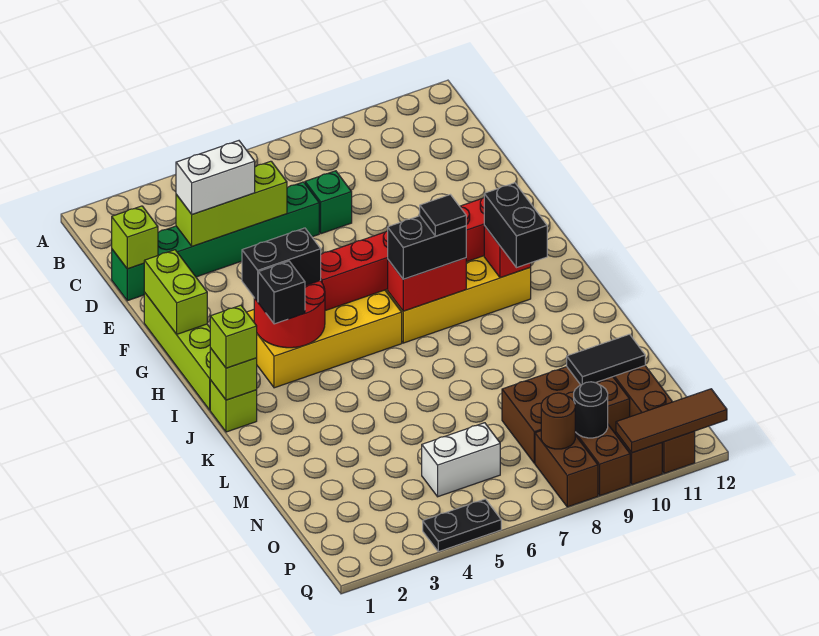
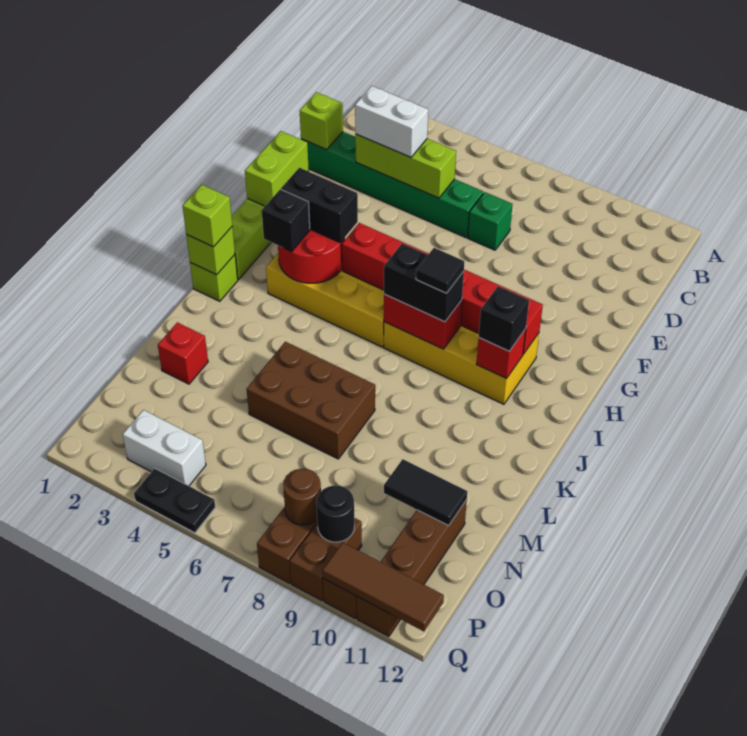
black brick I10:J10 level 3 -> black brick I10 level 3
none -> red brick M2 level 1
brown brick N8:O10 level 1 -> brown brick L5:M7 level 1
white brick O5:O6 level 1 -> white brick P3:P4 level 1

